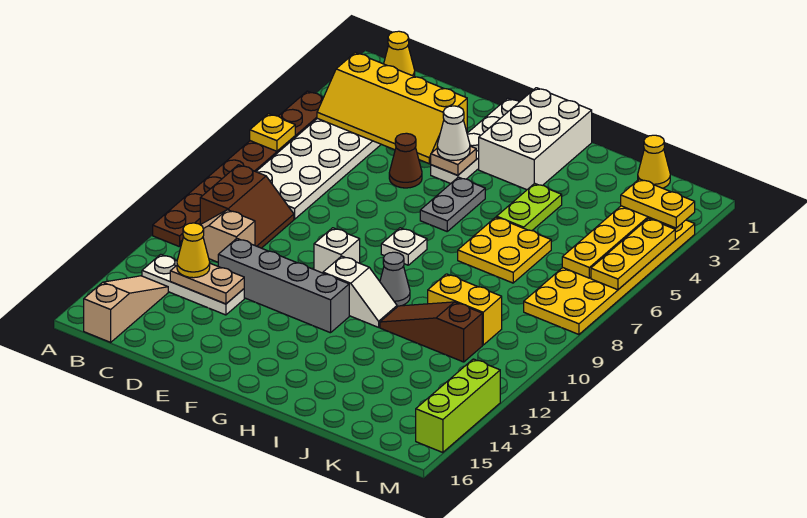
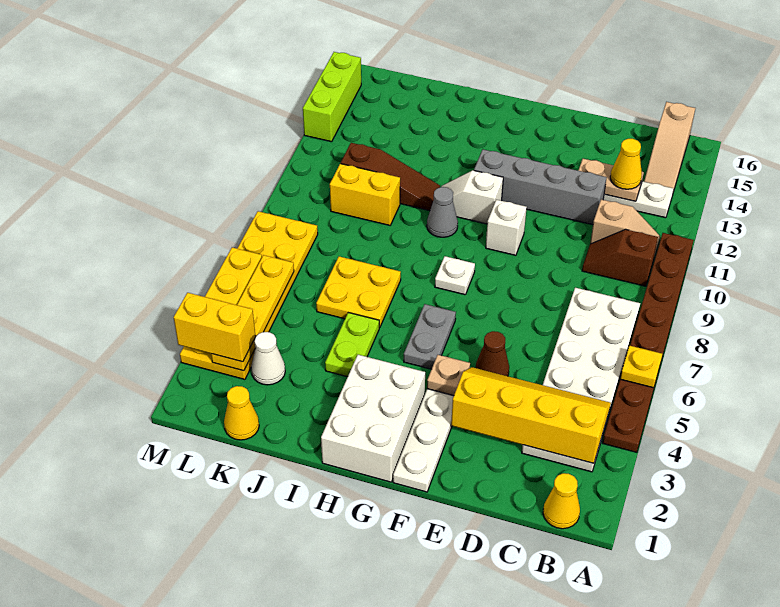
brown slope B9:C10 level 1 top B -> brown slope B10:C10 level 1 top B
white cone F4 level 3 -> white cone K3 level 1
yellow plate L3:M3 level 3 -> yellow brick L3:M3 level 3

